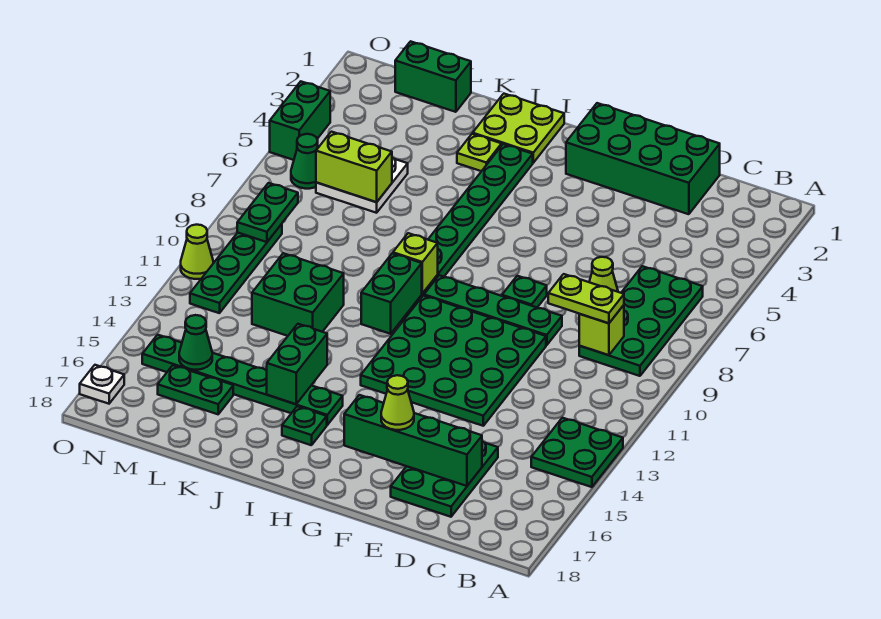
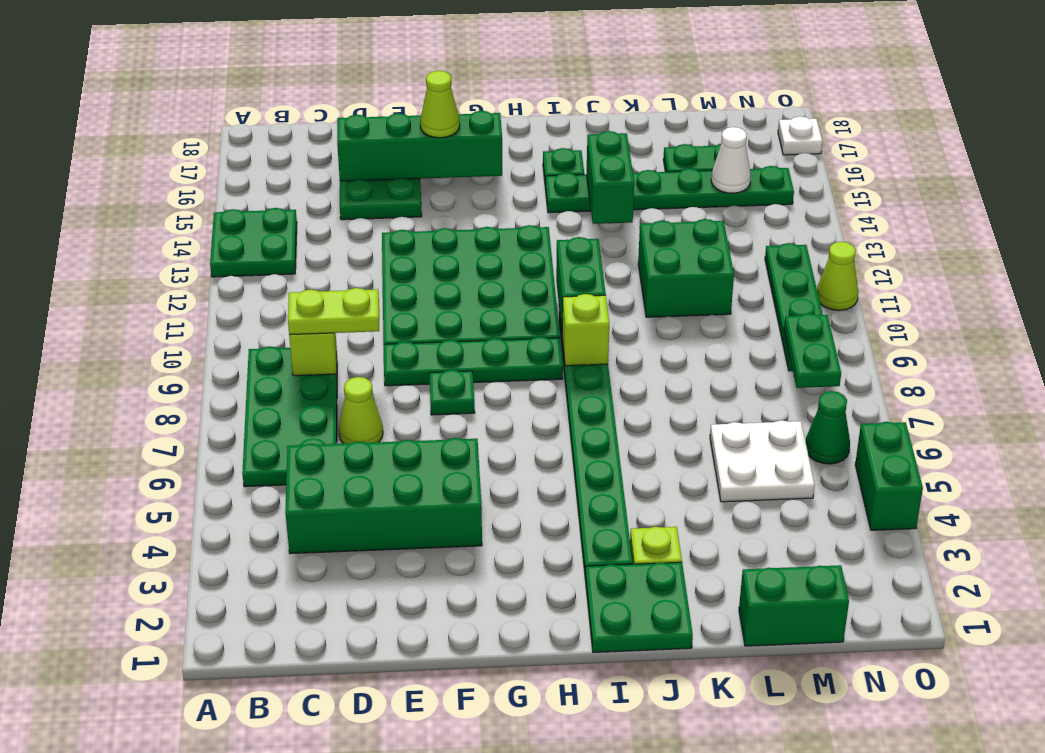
green brick D1:G2 level 1 -> green brick C4:F5 level 1
lime plate I1:J2 level 1 -> green plate I1:J2 level 1
lime brick L6:M6 level 2 -> none
green cone M15 level 2 -> white cone M15 level 2

